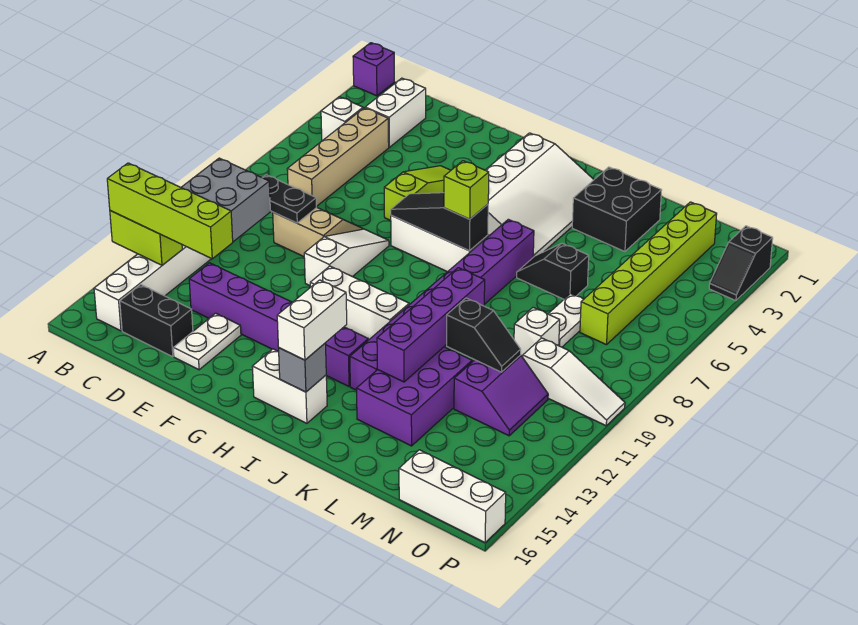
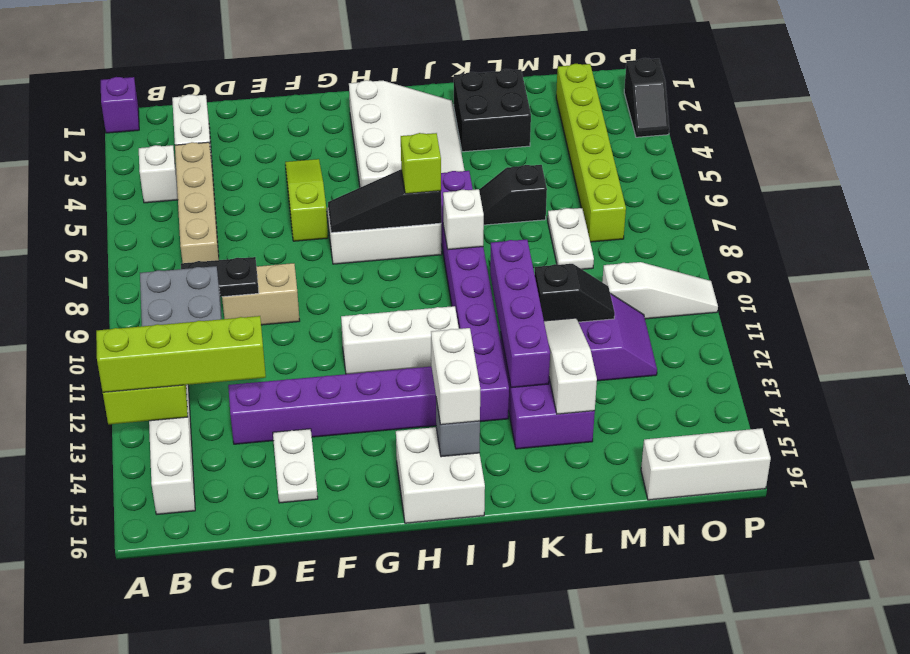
black brick C15:D15 level 1 -> none
white slope F8:F10 level 1 top 10 -> white slope L12:L14 level 2 top 14
white brick H15:I15 level 1 -> white brick H15:I16 level 1
white brick M9 level 1 -> white brick J8 level 2

